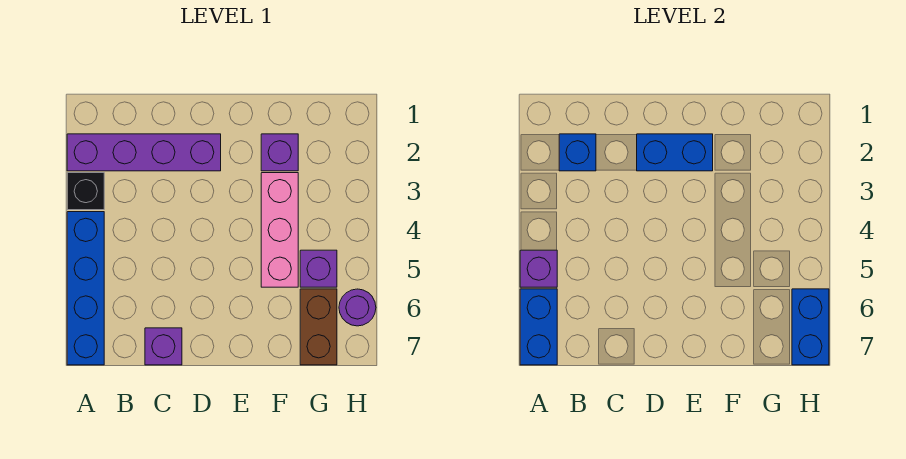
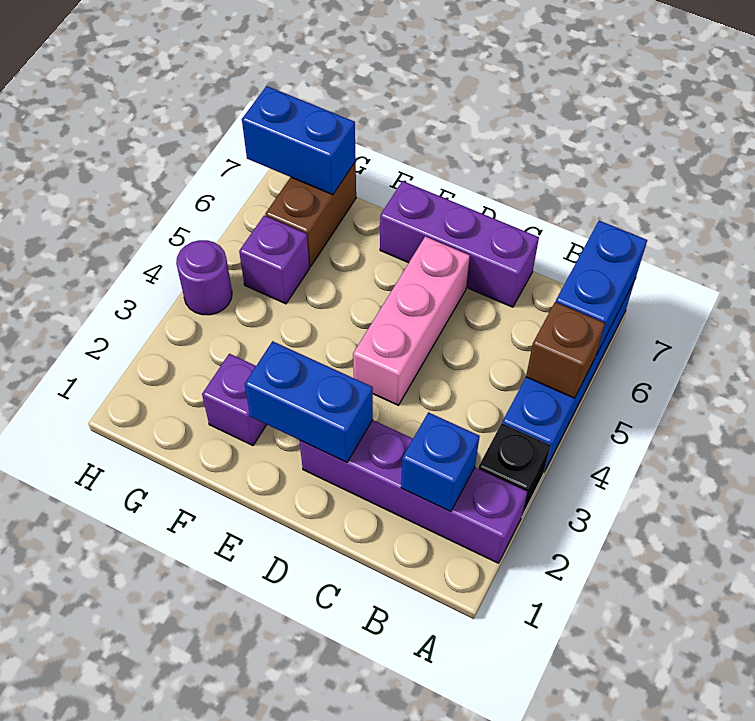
purple brick A5 level 2 -> brown brick A5 level 2
purple brick C7 level 1 -> purple brick C7:E7 level 1
pink brick F3:F5 level 1 -> pink brick D4:D6 level 1
purple round brick H6 level 1 -> purple round brick H4 level 1
blue brick H6:H7 level 2 -> blue brick G7:H7 level 2

